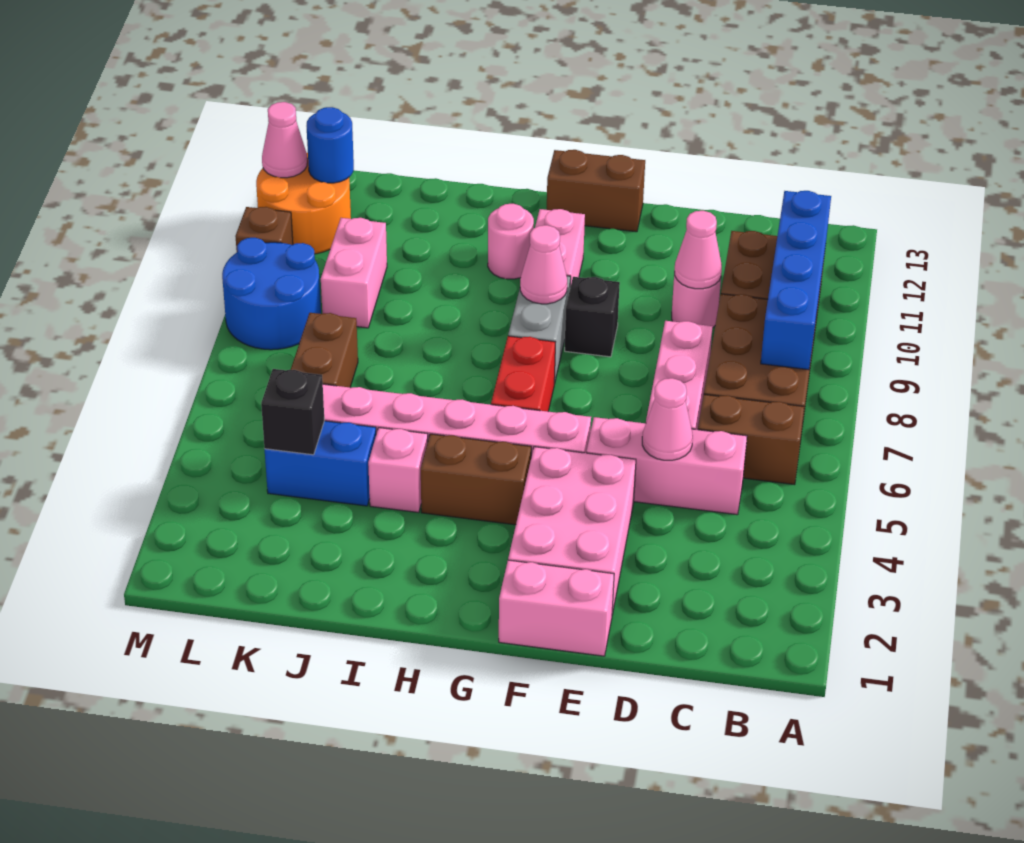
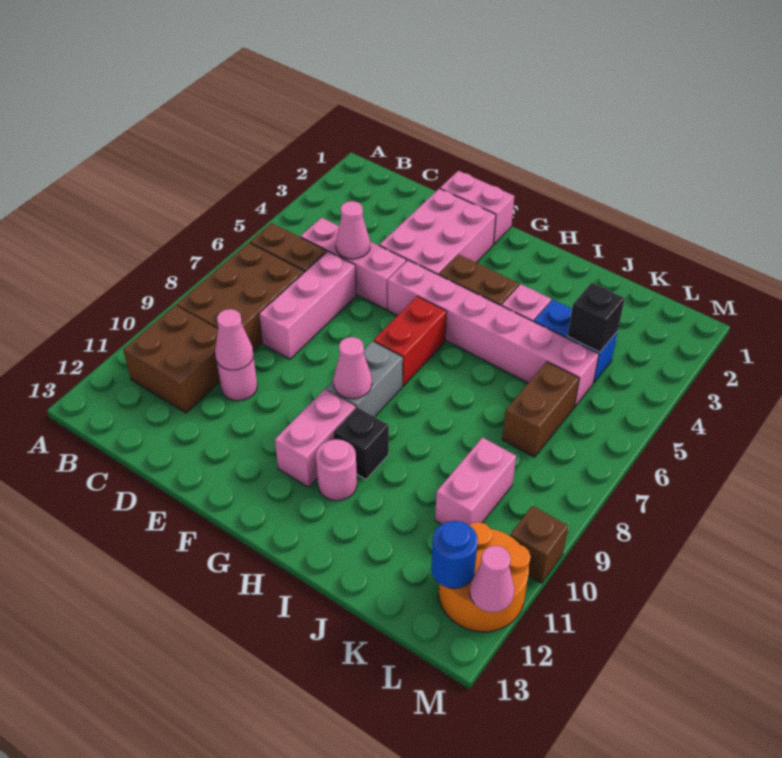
blue brick B8:B11 level 2 -> none
black brick F9 level 1 -> black brick H10 level 1
brown brick F13:G13 level 1 -> none
blue round brick L8:M9 level 1 -> none

